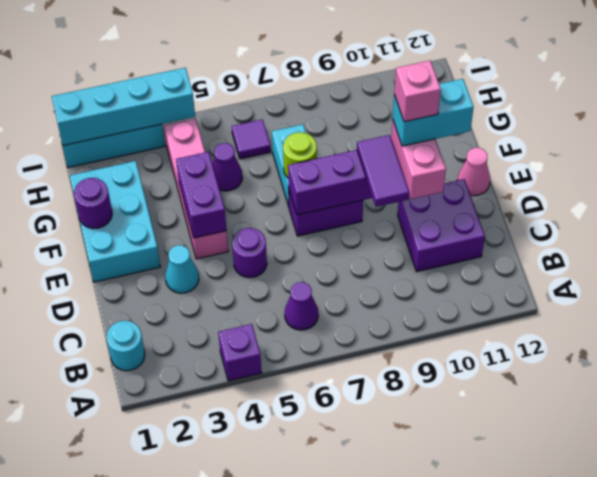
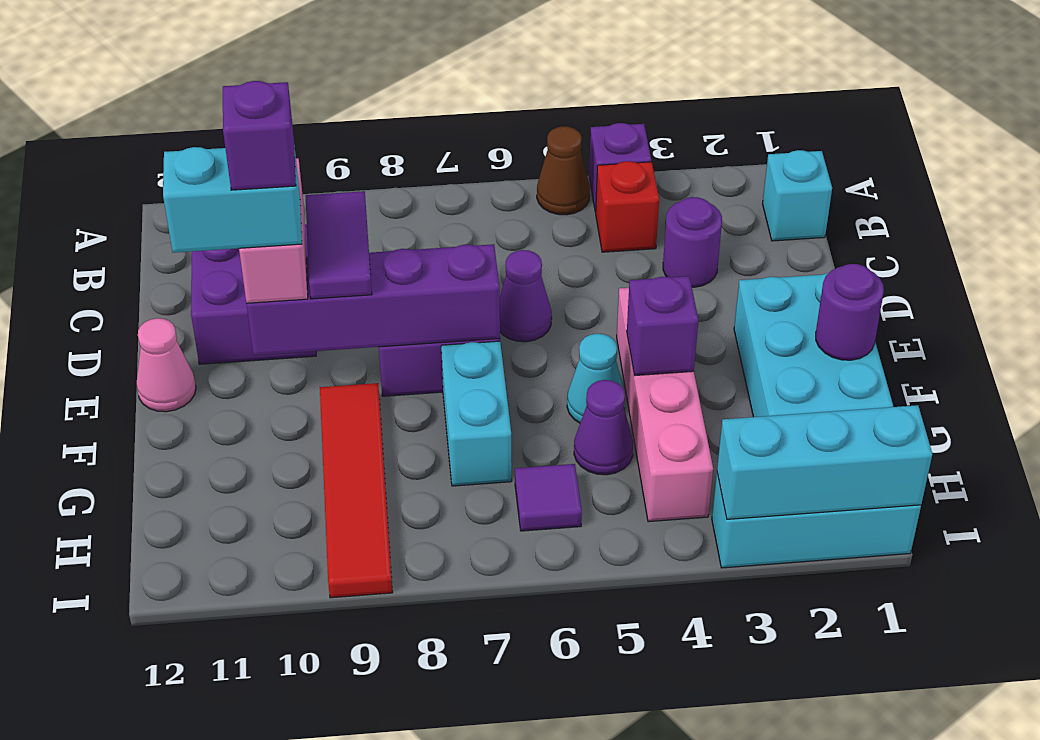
none -> brown cone A5 level 1
cyan round brick B1 level 1 -> cyan brick B1 level 1
none -> red brick B4 level 1
purple cone B6 level 1 -> purple cone D6 level 1
cyan cone D3 level 1 -> cyan cone F5 level 1
purple round brick D5 level 1 -> purple round brick C3 level 1
purple brick E4:F4 level 2 -> purple brick F4 level 2
pink brick E10 level 5 -> purple brick E10 level 5
lime round brick F7 level 2 -> none
none -> red tile F9:I9 level 1
cyan brick I1:I4 level 2 -> cyan brick I1:I3 level 2

